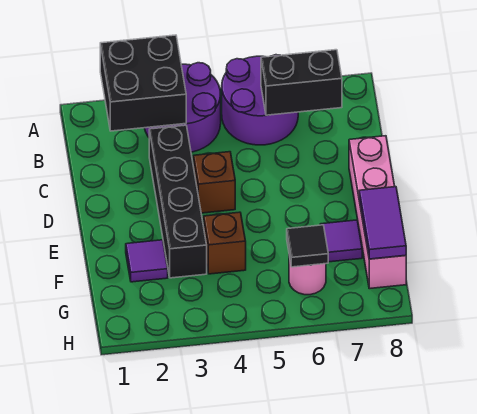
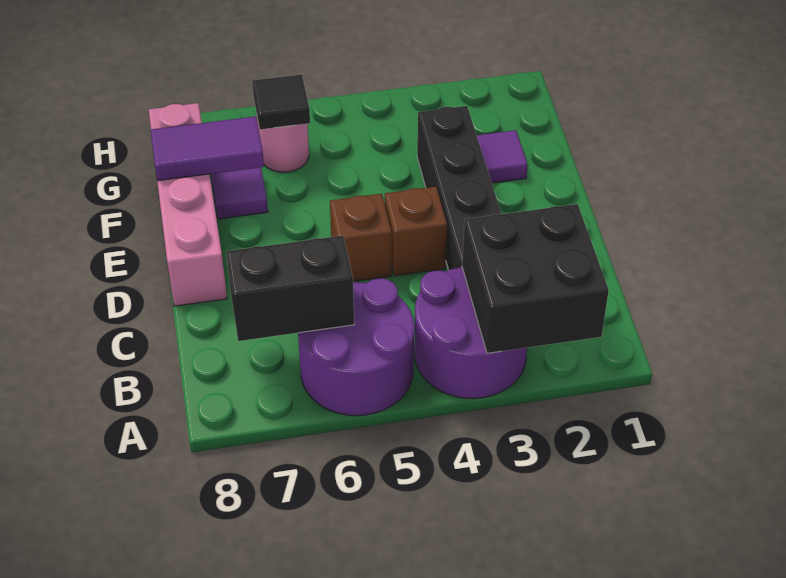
brown brick F4 level 1 -> brown brick D5 level 1
purple tile F8:G8 level 2 -> purple tile F7:F8 level 2

